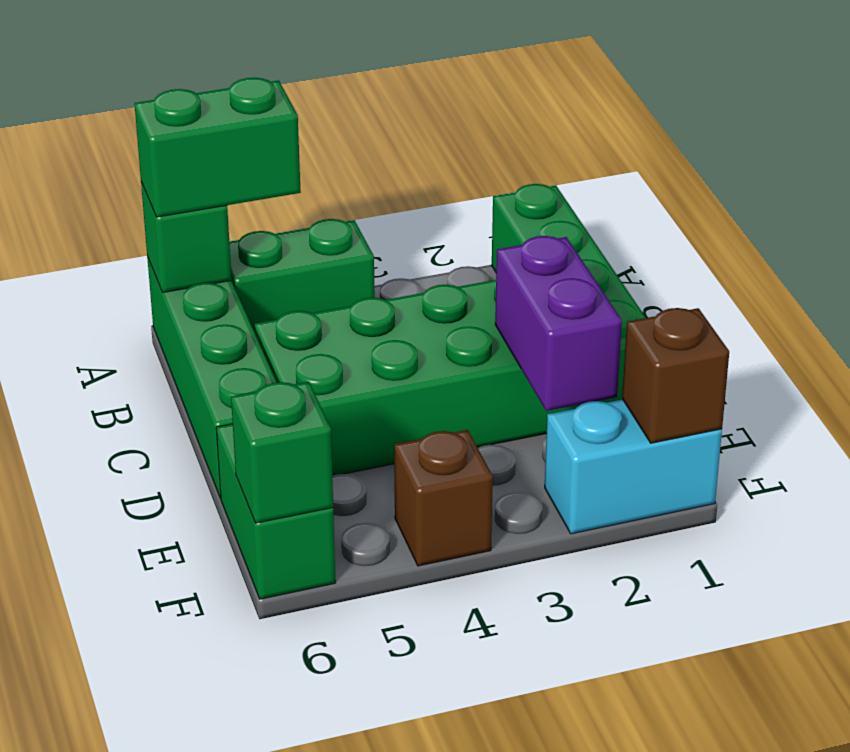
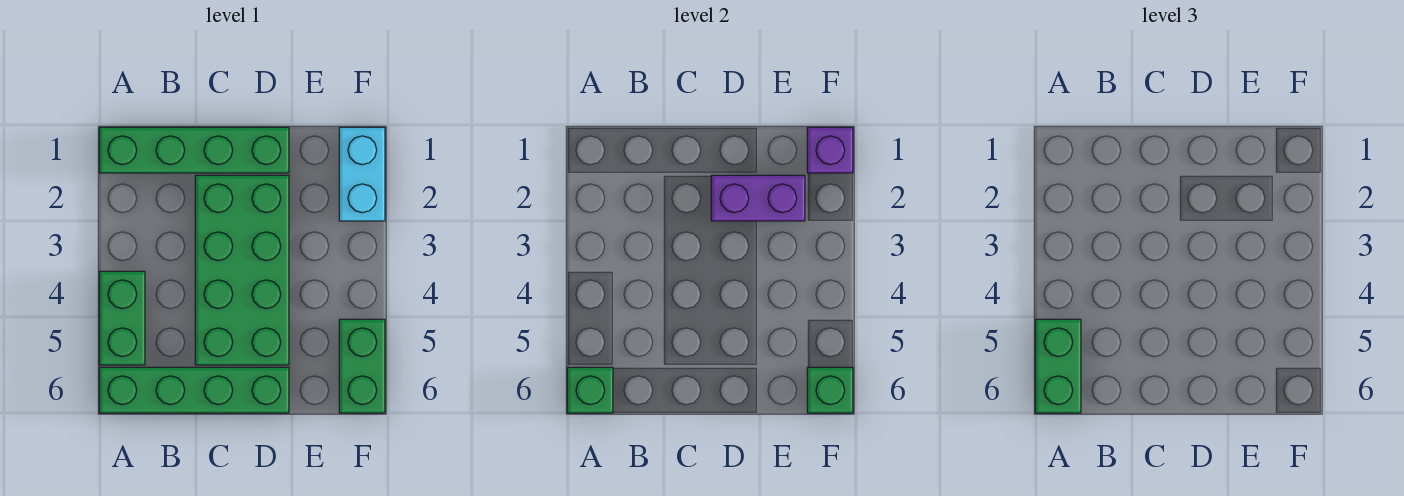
green brick E6:F6 level 1 -> green brick F5:F6 level 1
brown brick F1 level 2 -> purple brick F1 level 2
brown brick F4 level 1 -> none

